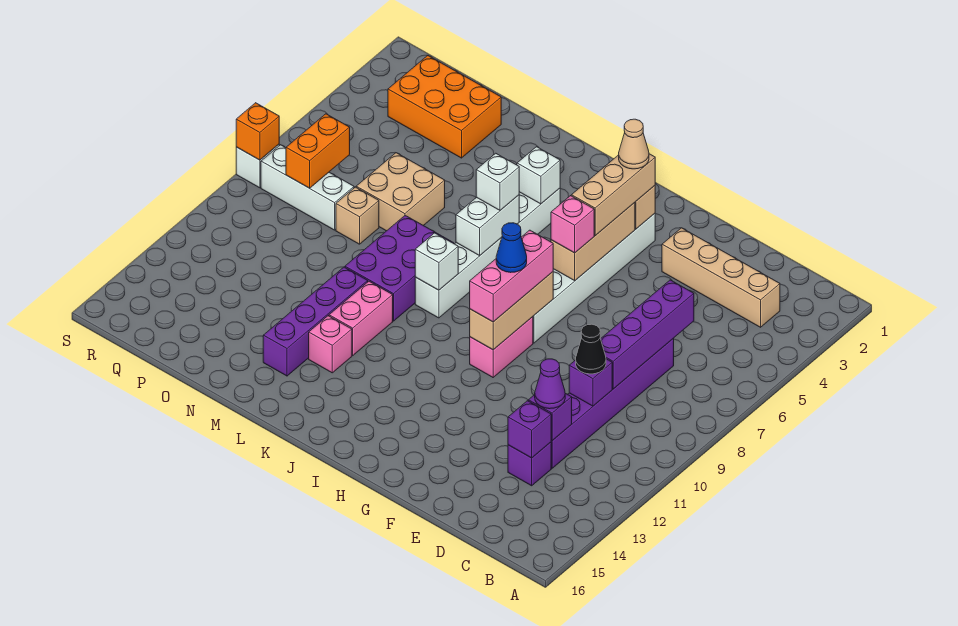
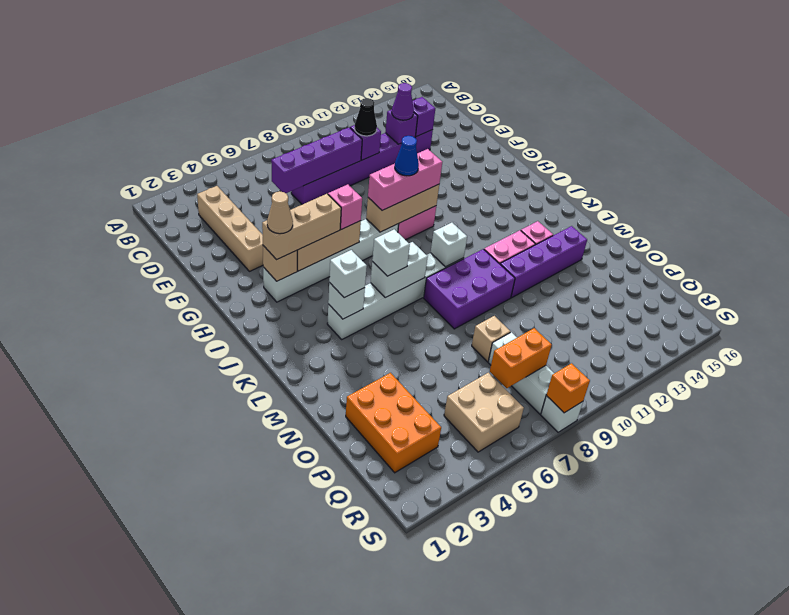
none -> white brick K4 level 3
tan brick N6:O7 level 1 -> tan brick Q5:R6 level 1

